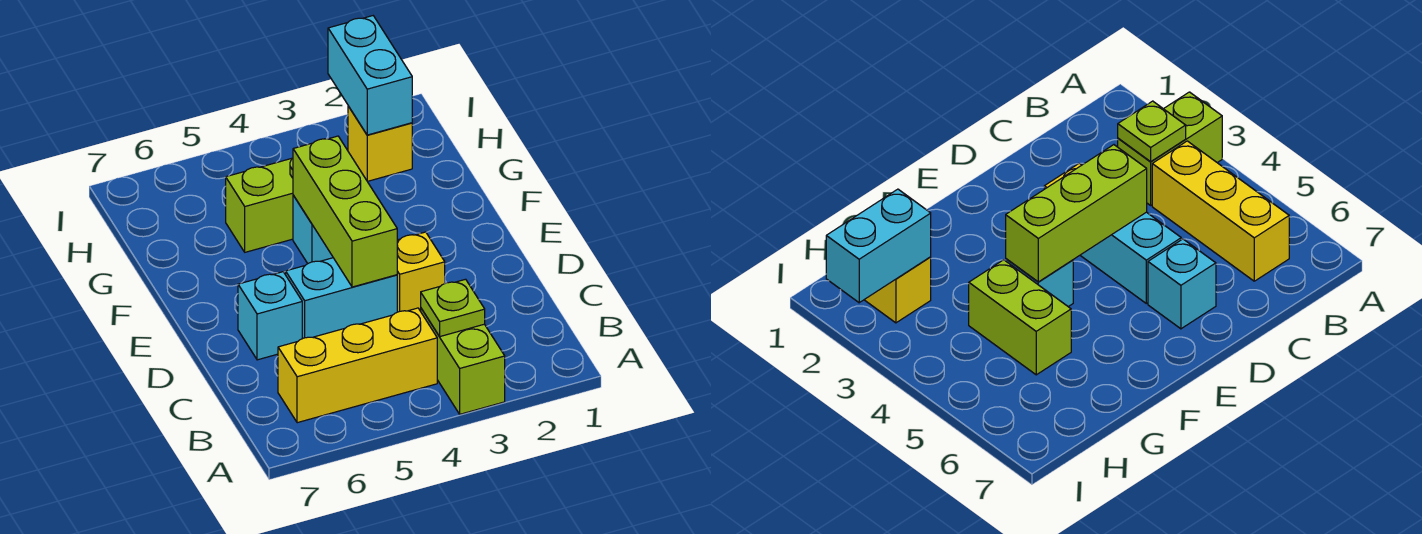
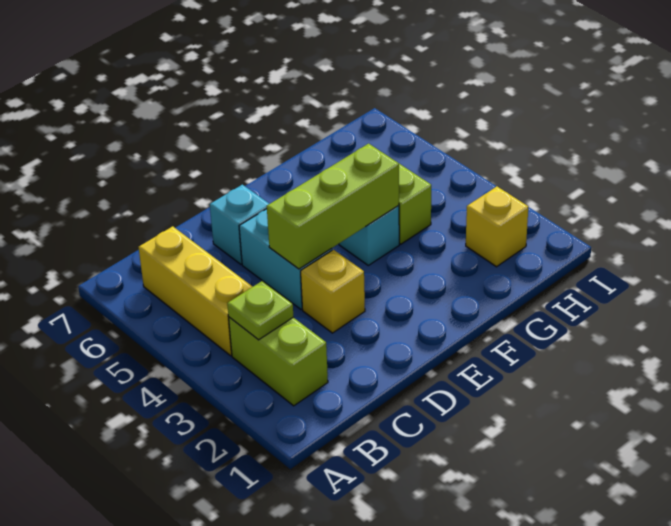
lime brick A3:B3 level 1 -> lime brick B2:B3 level 1
cyan brick H2:I2 level 2 -> none

